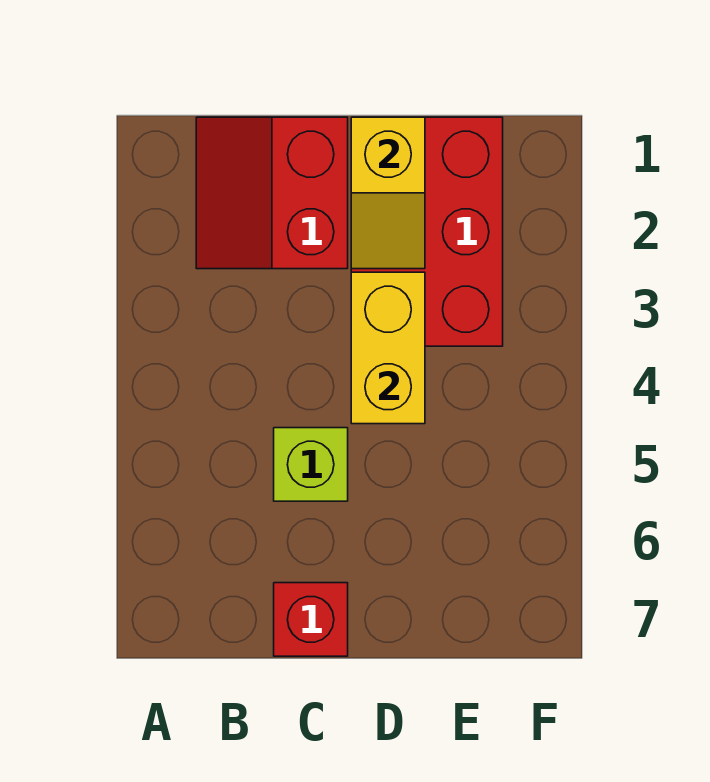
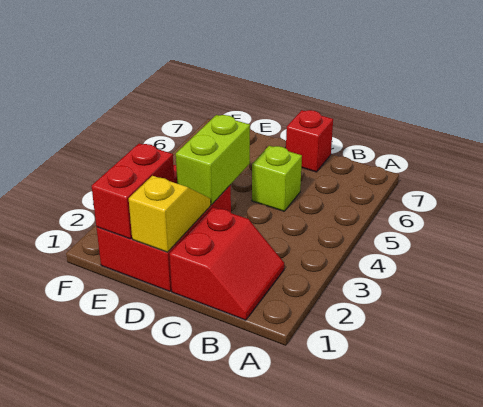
yellow brick D3:D4 level 2 -> lime brick D3:D4 level 2
none -> red brick E1:E2 level 2

